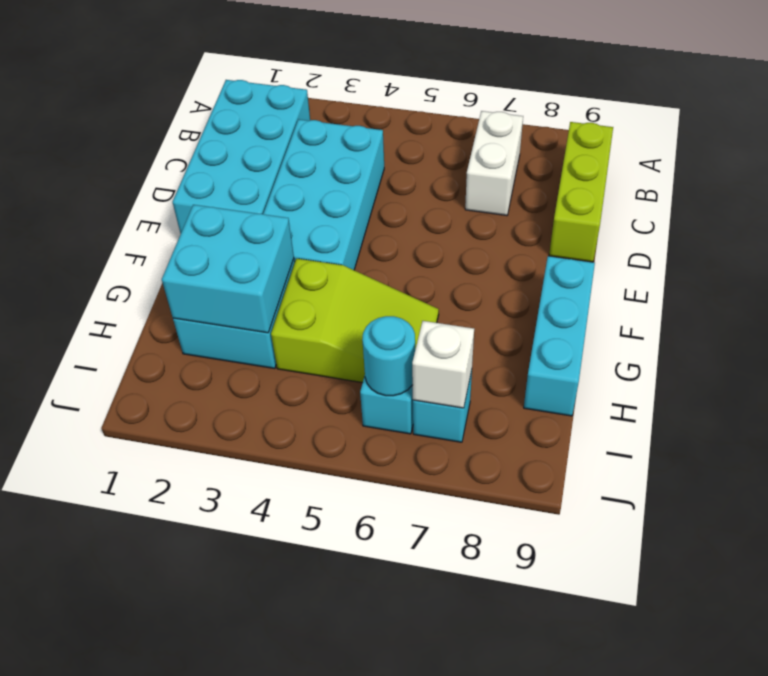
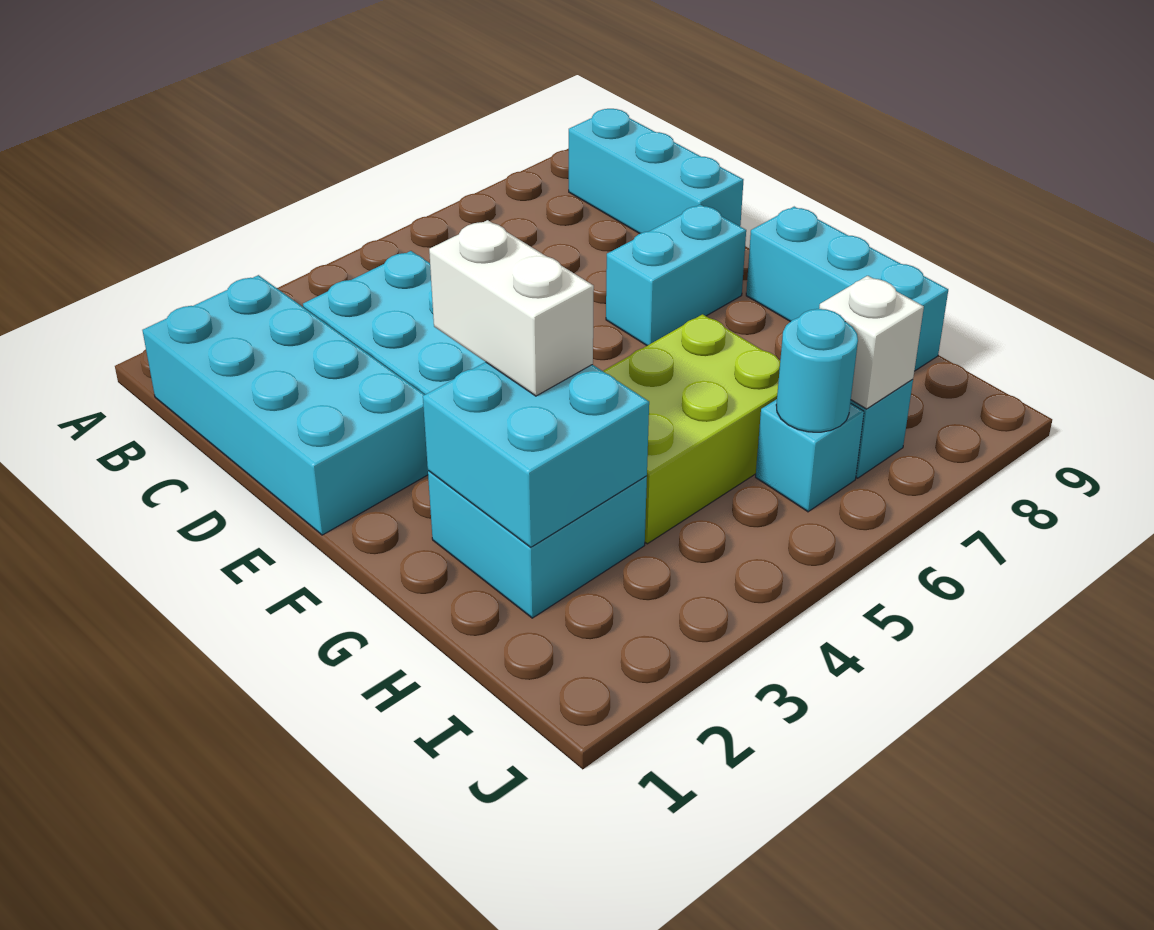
white brick B7:C7 level 1 -> white brick F3:G3 level 3
lime brick B9:D9 level 1 -> cyan brick B9:D9 level 1
none -> cyan brick E7:E8 level 1
lime slope G4:H6 level 1 top 4 -> lime brick G4:H6 level 1

